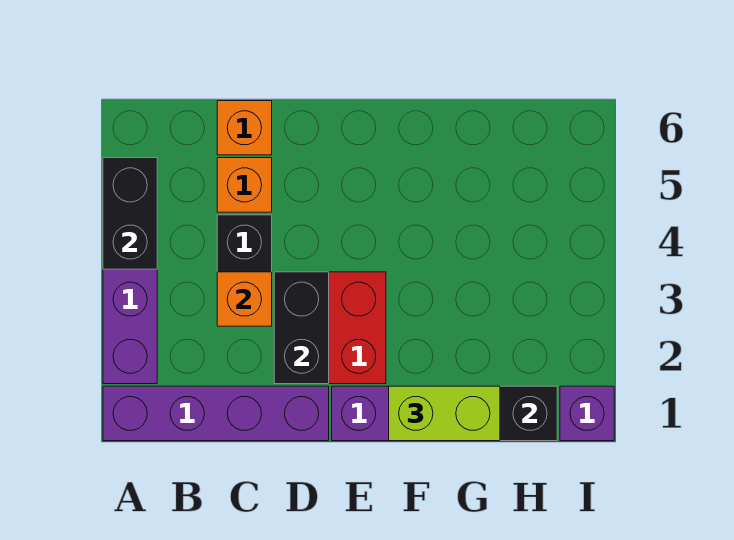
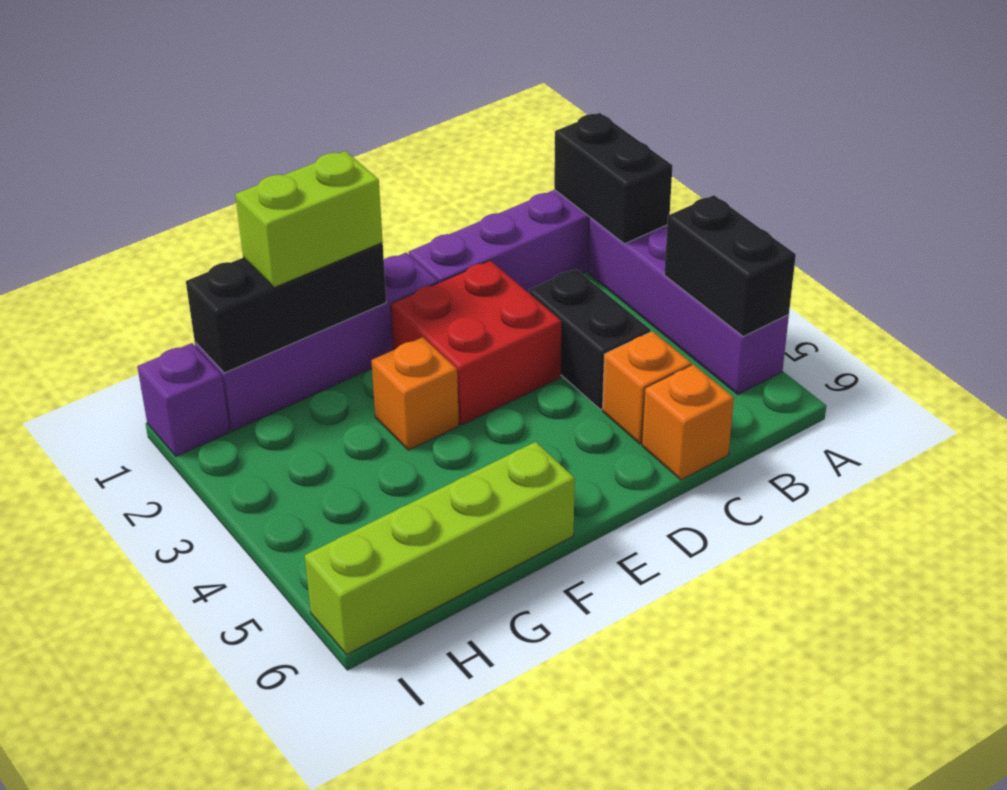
orange brick C3 level 2 -> orange brick F3 level 1
black brick D2:D3 level 2 -> black brick A1:A2 level 2
none -> lime brick F6:I6 level 1

